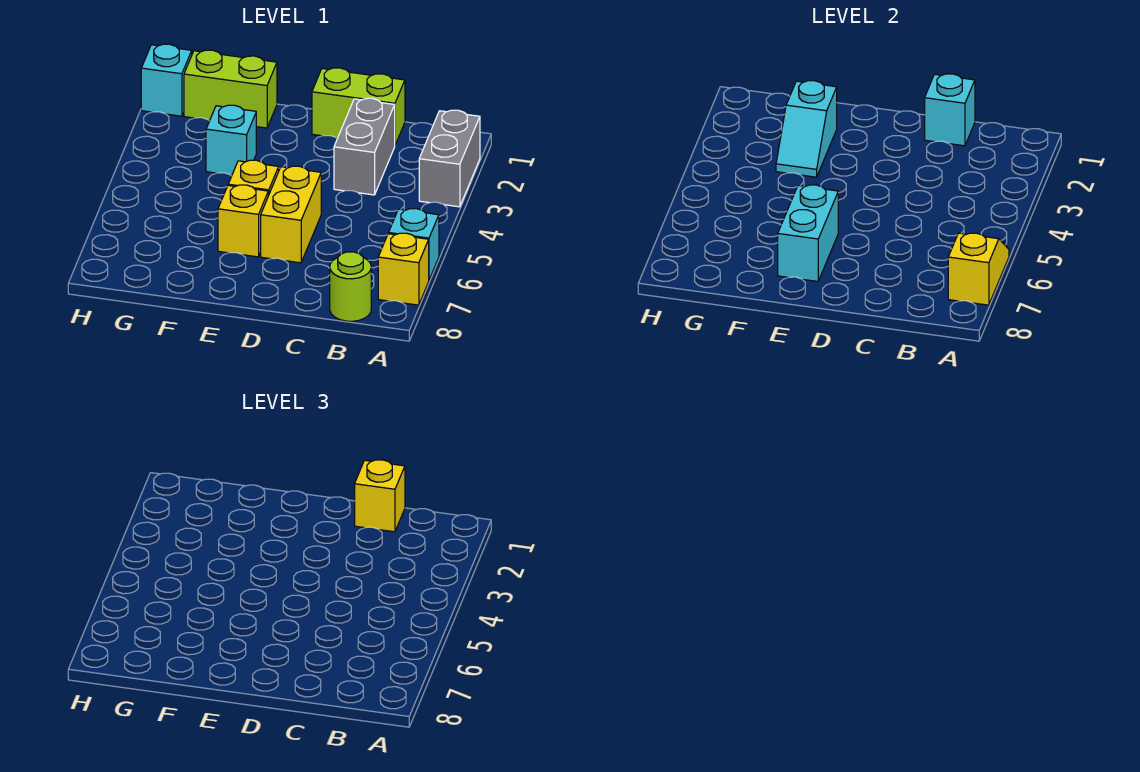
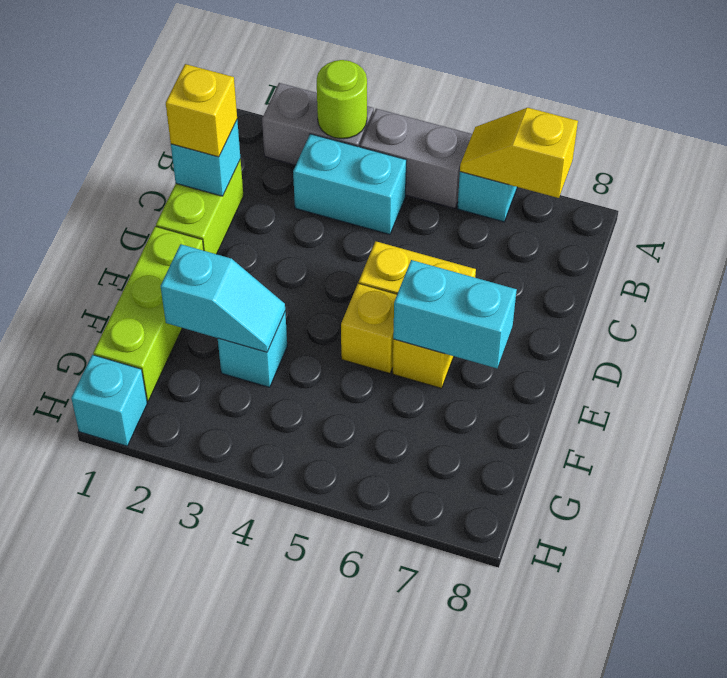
yellow brick A7 level 1 -> none
none -> cyan brick B3:B4 level 1
lime round brick B8 level 1 -> lime round brick A3 level 2
grey brick C2:C3 level 1 -> grey brick A4:A5 level 1
lime brick F1:G1 level 1 -> lime brick E1:G1 level 1

